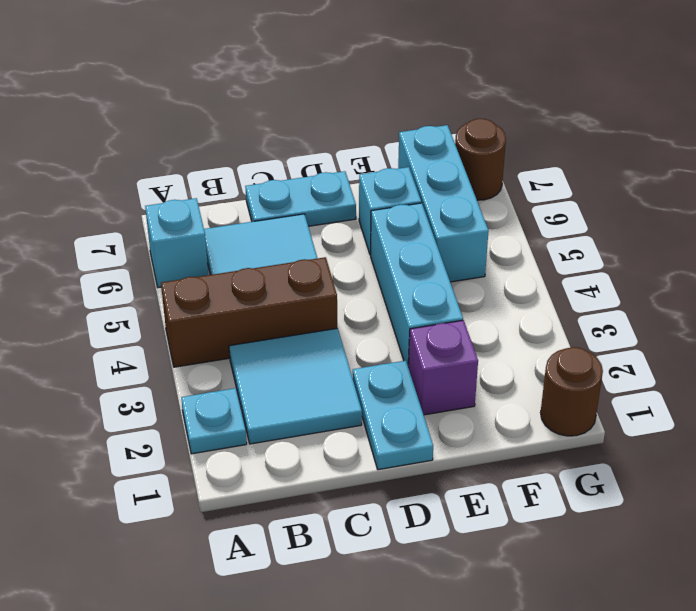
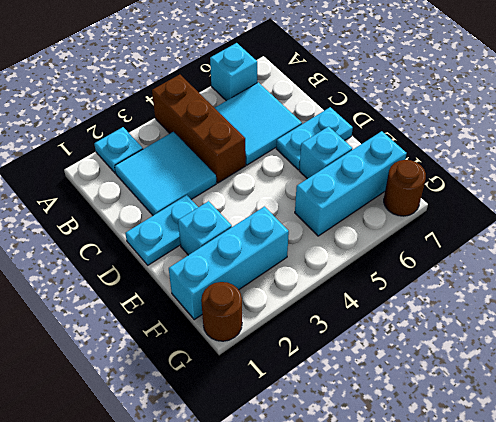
cyan plate C7:D7 level 1 -> cyan plate D6:D7 level 1
purple brick E2 level 1 -> cyan brick E2 level 1
cyan brick E3:E5 level 1 -> cyan brick F1:F3 level 1

